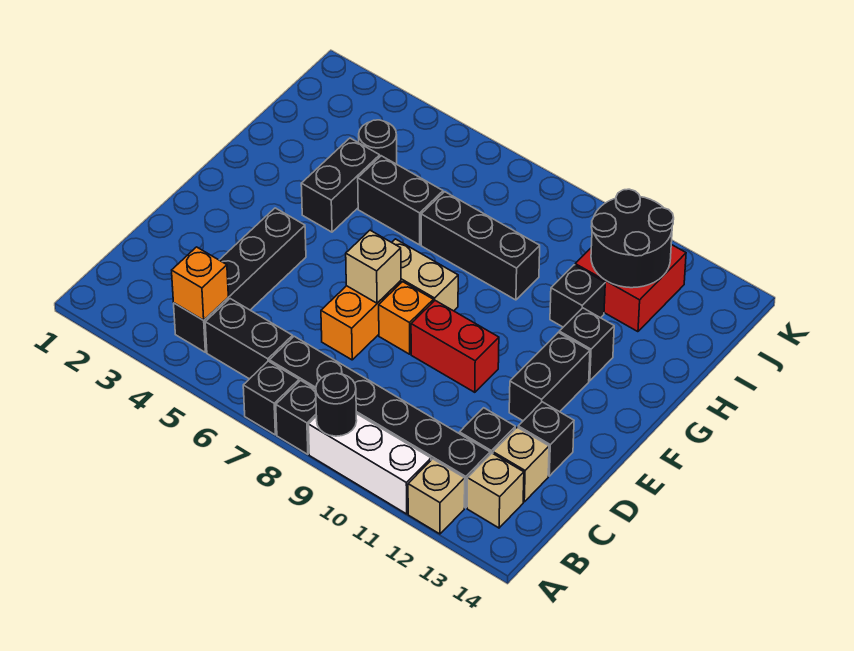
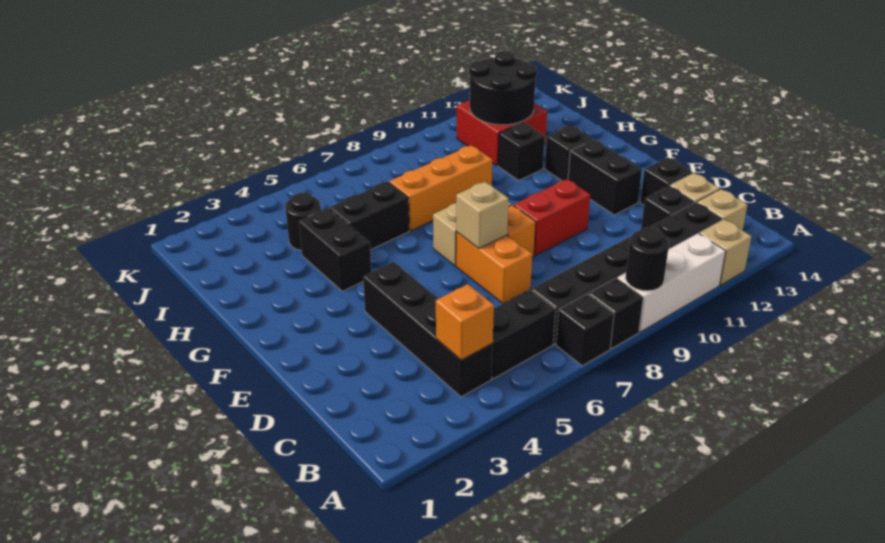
black brick H7:H9 level 1 -> orange brick H7:H9 level 1

